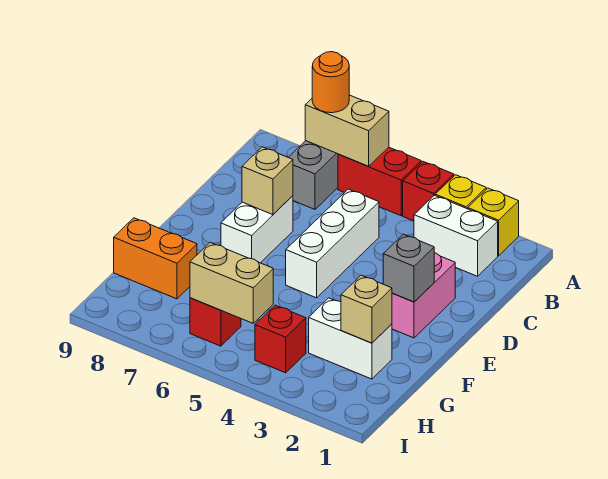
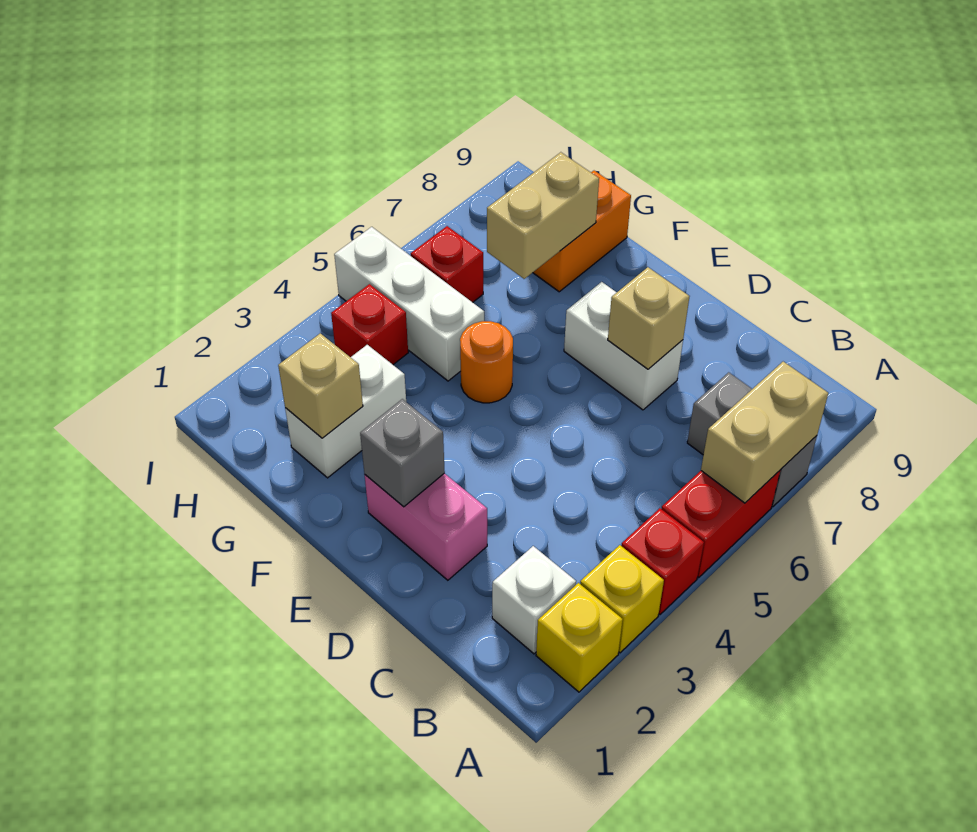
orange round brick A7 level 3 -> orange round brick F5 level 1
white brick B2:B3 level 1 -> white brick B2 level 1
white brick C5:E5 level 1 -> white brick G5:I5 level 1
tan brick H5:H6 level 2 -> tan brick G7:G8 level 2

